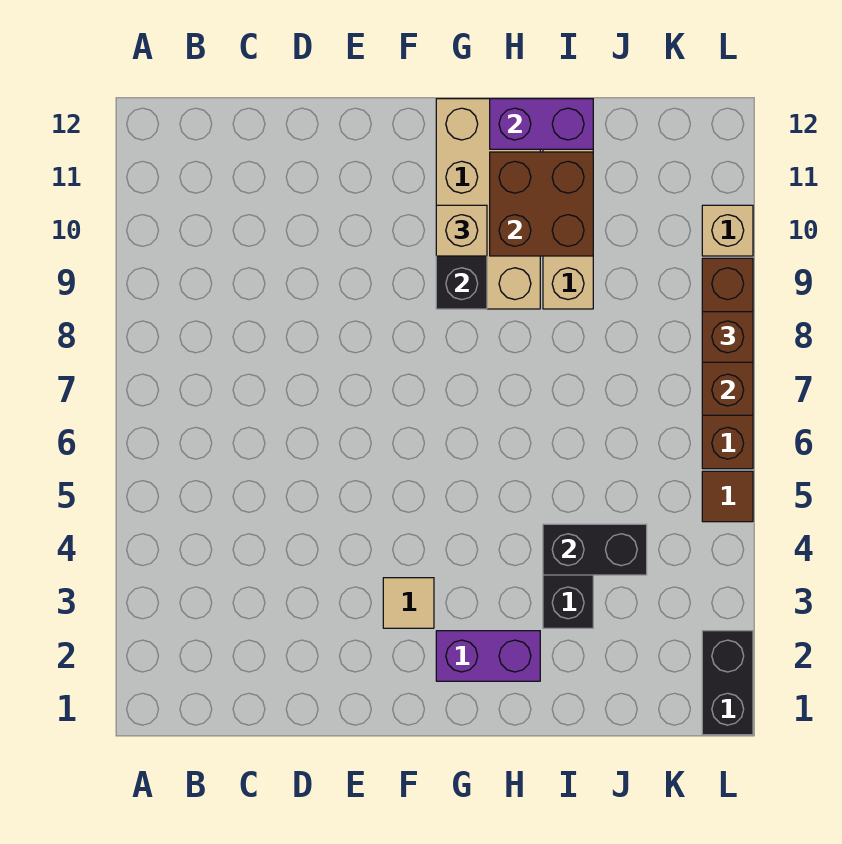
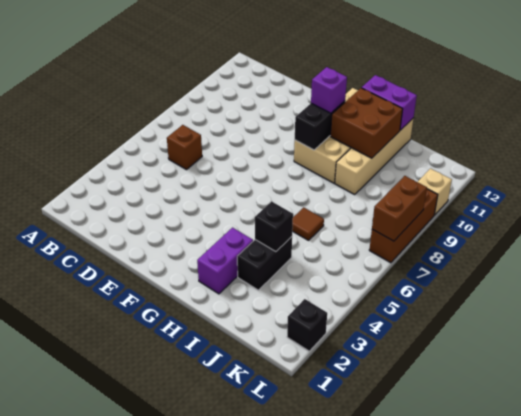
tan tile F3 level 1 -> none
purple brick G2:H2 level 1 -> purple brick H2:H3 level 1
tan brick G10 level 3 -> purple brick G10 level 3
black brick I4:J4 level 2 -> black brick I4 level 2
black brick L1:L2 level 1 -> black brick L2 level 1
brown tile L5 level 1 -> brown tile I6 level 1
brown brick L6:L9 level 1 -> brown brick L7:L9 level 1
brown brick L8 level 3 -> brown brick C6 level 1

